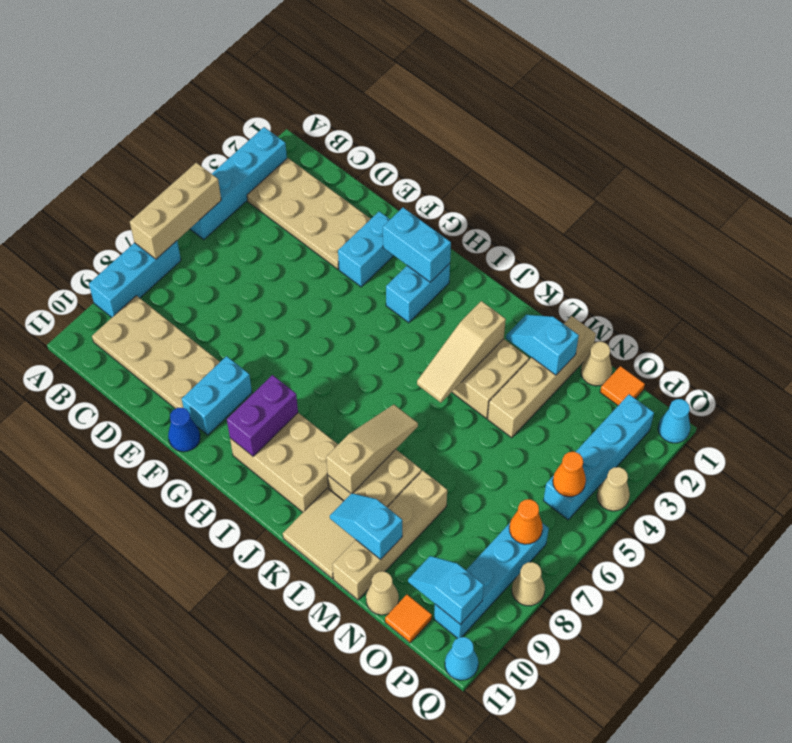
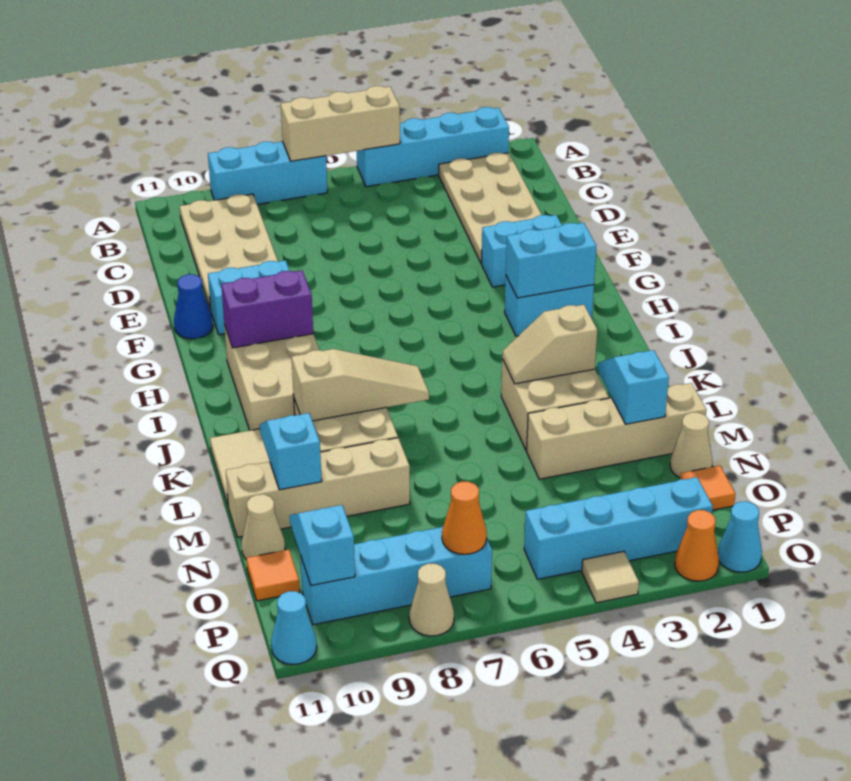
cyan brick G2:H2 level 2 -> cyan brick H2:H3 level 2
tan slope K3:K5 level 2 top 3 -> tan slope K3:K4 level 2 top 3
orange cone P5 level 2 -> orange cone Q2 level 1
tan cone Q4 level 1 -> tan tile Q4 level 1

